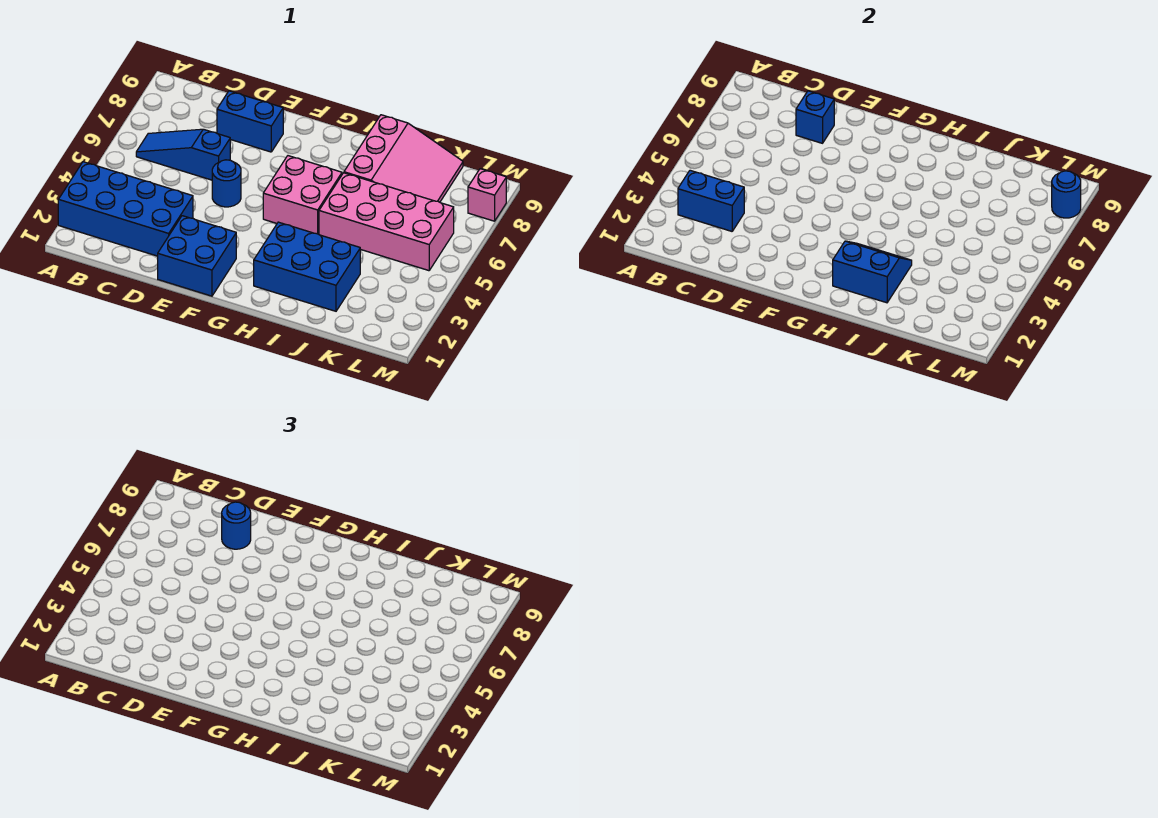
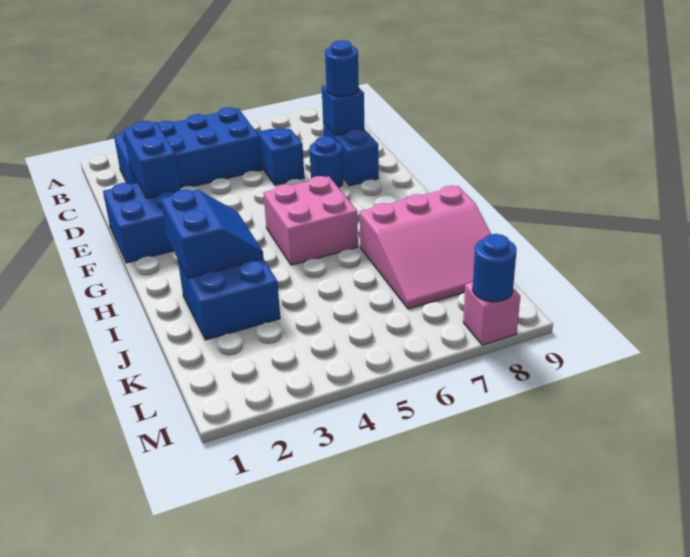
blue brick A2:D3 level 1 -> blue brick B2:C5 level 1
blue brick B3:C3 level 2 -> blue brick D2:E2 level 2
blue round brick E5 level 1 -> blue round brick E7 level 1
blue brick H2:J3 level 1 -> blue brick I2:J3 level 1
pink brick I5:L6 level 1 -> none

